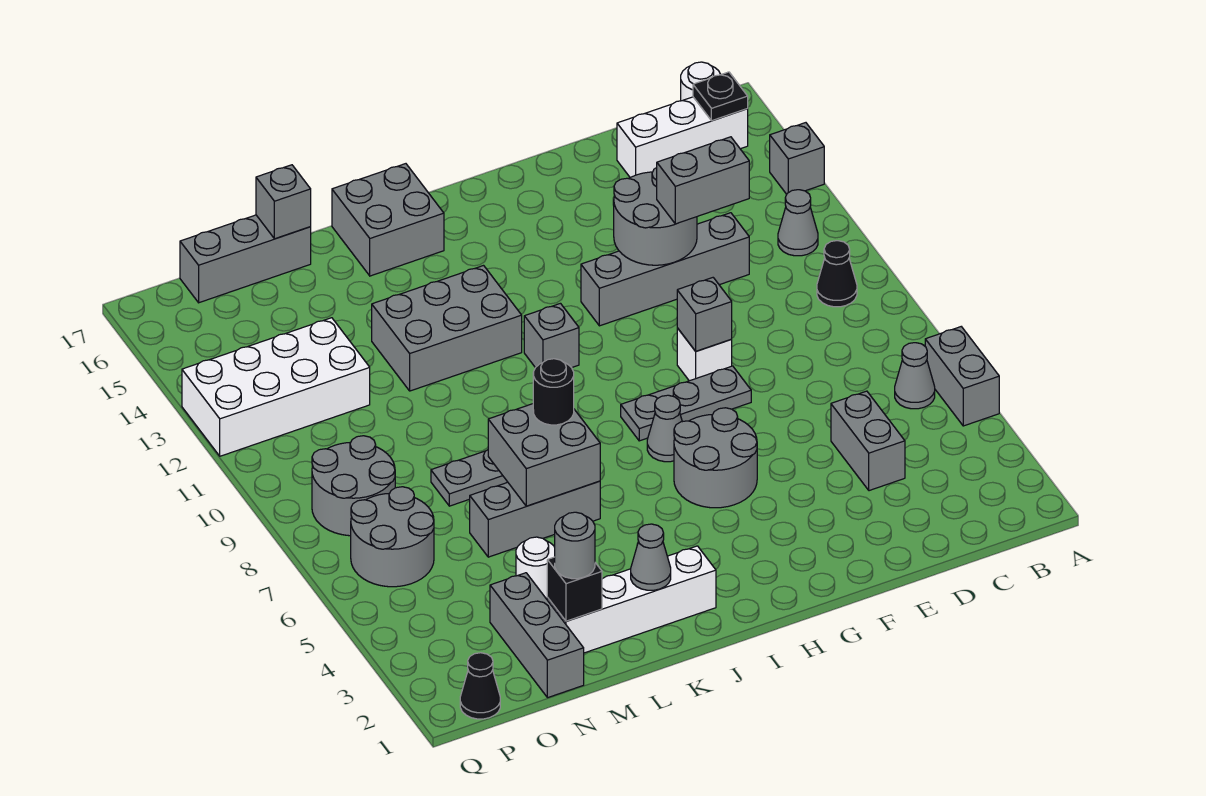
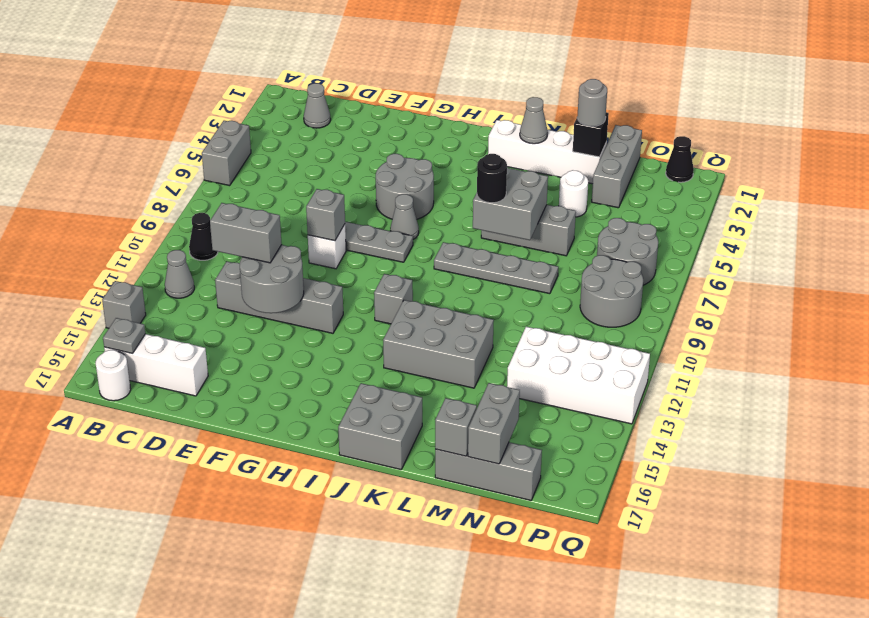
grey cone B6 level 1 -> grey cone C2 level 1
black plate B16 level 2 -> grey plate B16 level 2
grey brick D4:D5 level 1 -> grey brick N16:N17 level 2

